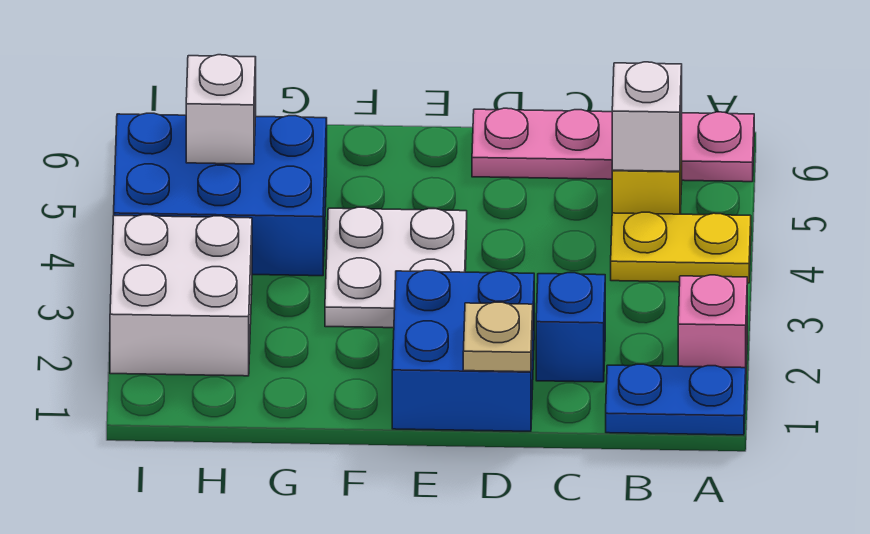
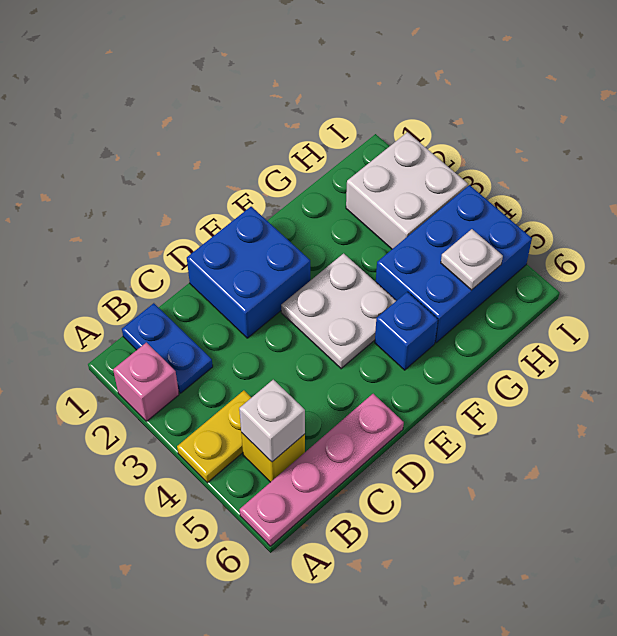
blue plate A1:B1 level 1 -> blue plate B1:B2 level 1
blue brick C2 level 1 -> blue brick F5 level 1
tan plate D1 level 2 -> none
white brick H5 level 2 -> white plate H5 level 2

